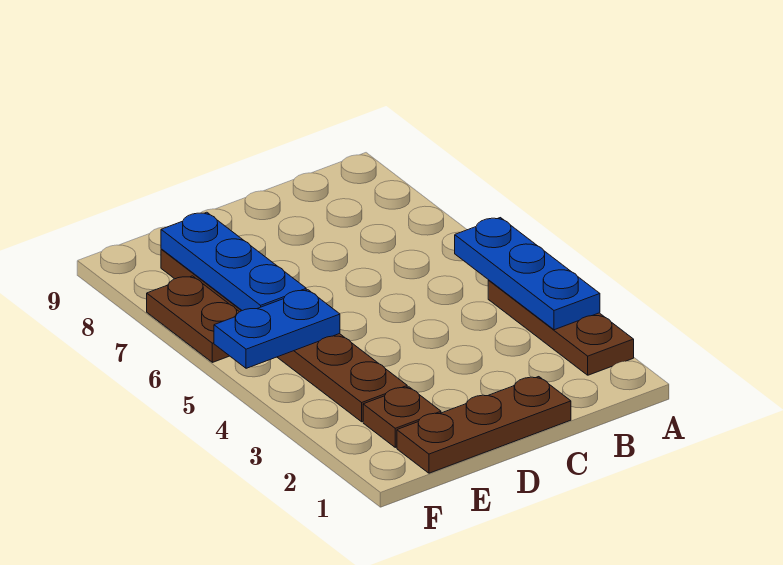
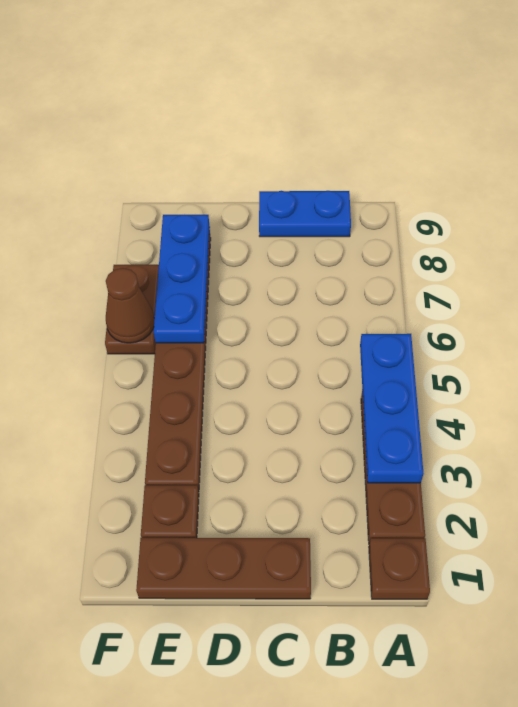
none -> brown plate A1 level 1
blue plate E5:F5 level 2 -> blue plate B9:C9 level 1
none -> brown cone F6 level 2

